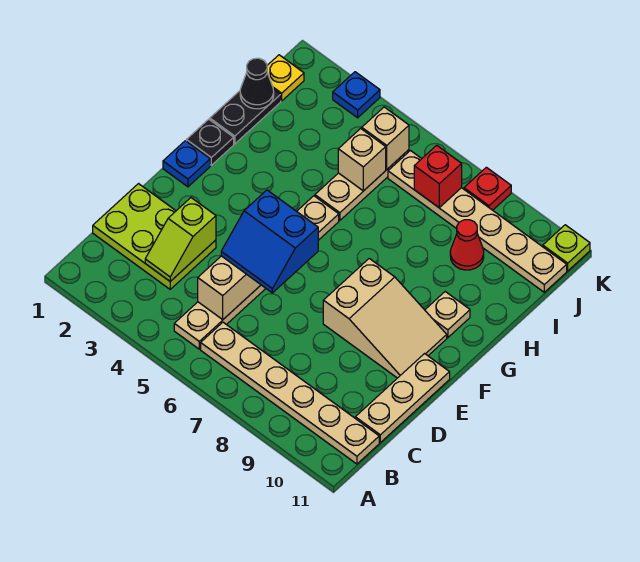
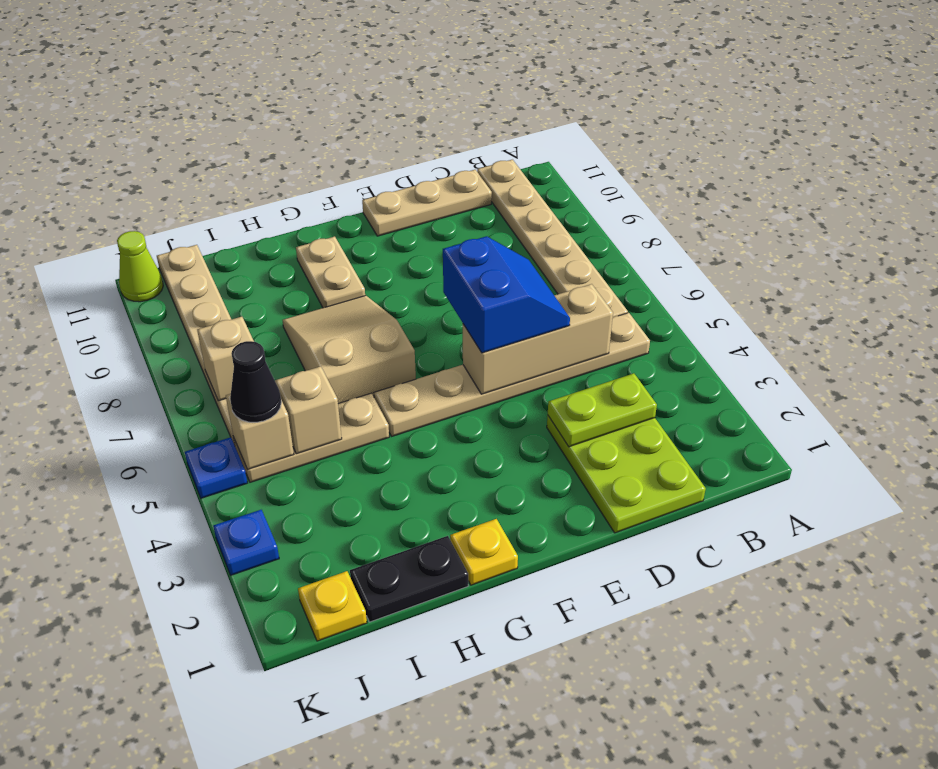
lime slope C3:D3 level 2 top D -> lime plate C3:D3 level 2
tan slope E8:F10 level 1 top 8 -> tan slope G6:H8 level 1 top 6
blue plate F1 level 1 -> blue plate K5 level 1
black plate G1 level 1 -> yellow plate G1 level 1
tan plate G10 level 1 -> tan plate G9:G10 level 1
black cone I1 level 2 -> black cone J5 level 3
red cone I9 level 1 -> none
red brick J7 level 2 -> tan brick J7 level 2
red plate K8 level 1 -> none
lime plate K11 level 1 -> lime cone K11 level 1

